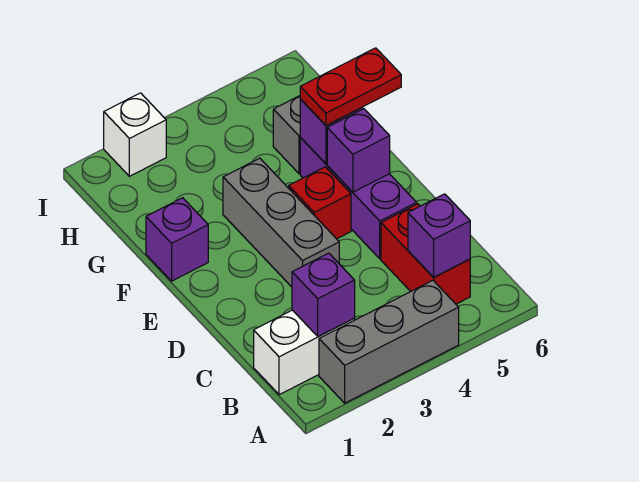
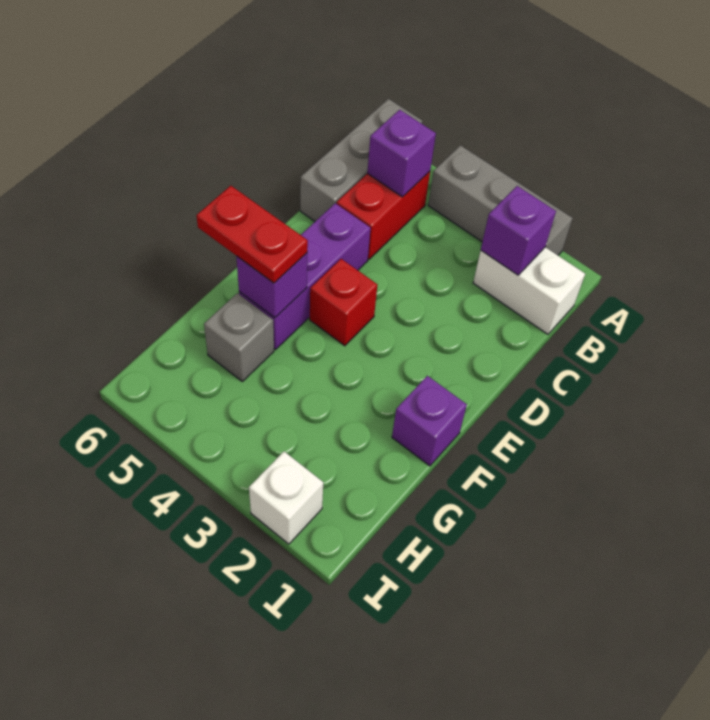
grey brick D3:F3 level 1 -> grey brick A6:C6 level 1
purple brick E5 level 2 -> none

